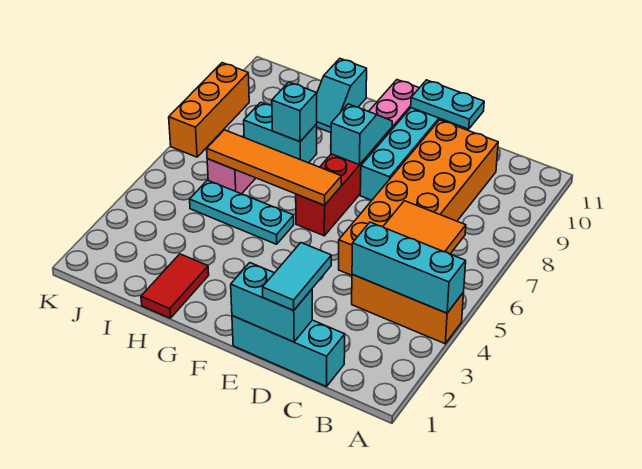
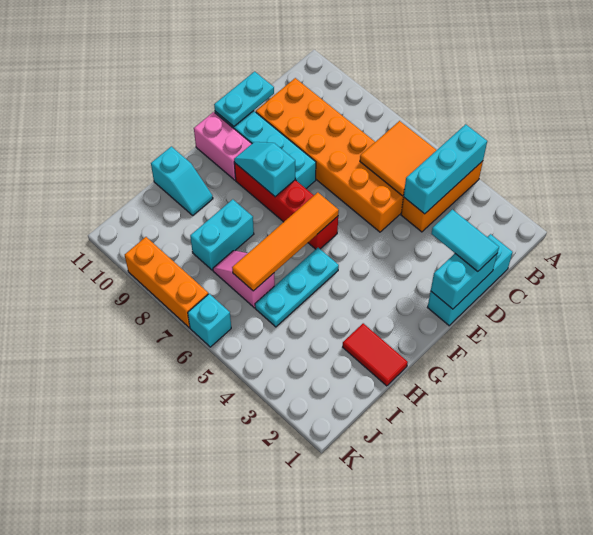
cyan brick H8 level 2 -> cyan brick K6 level 1

